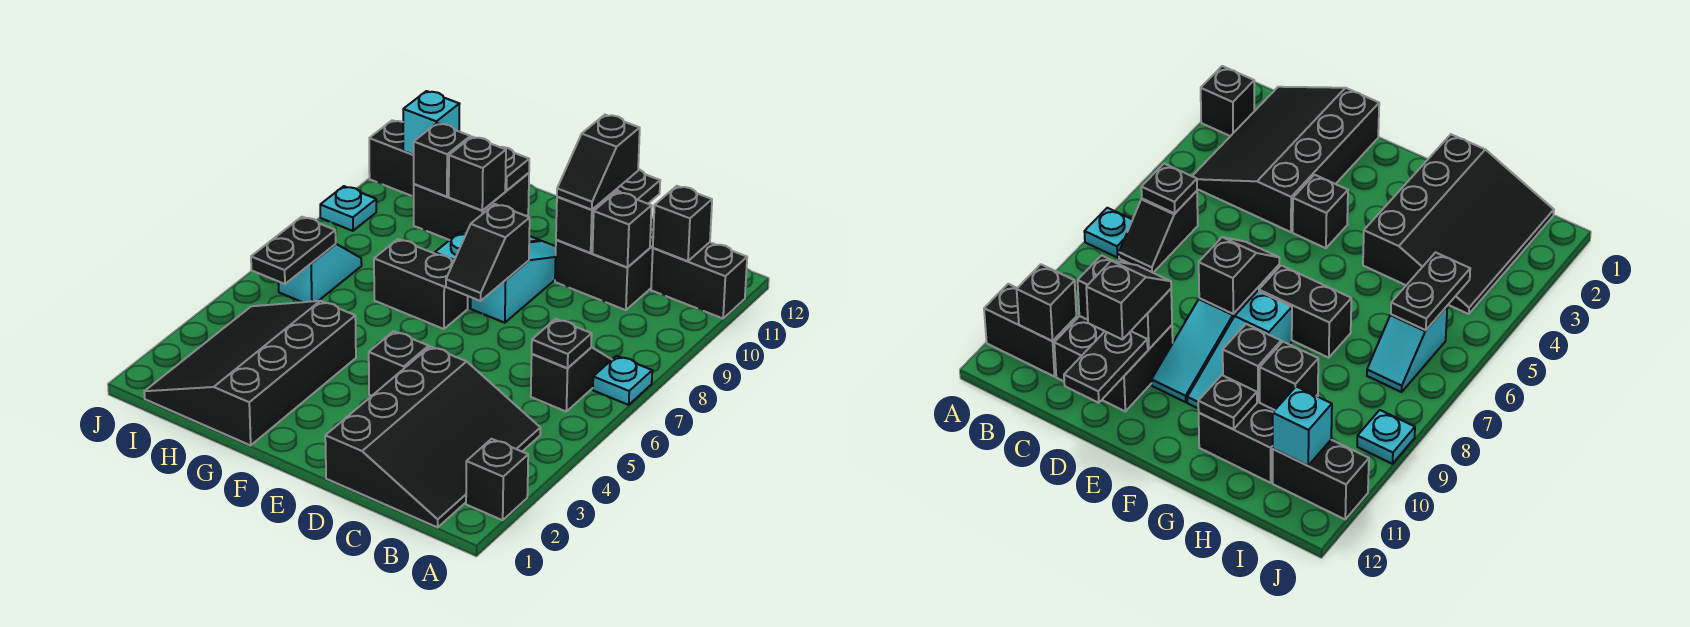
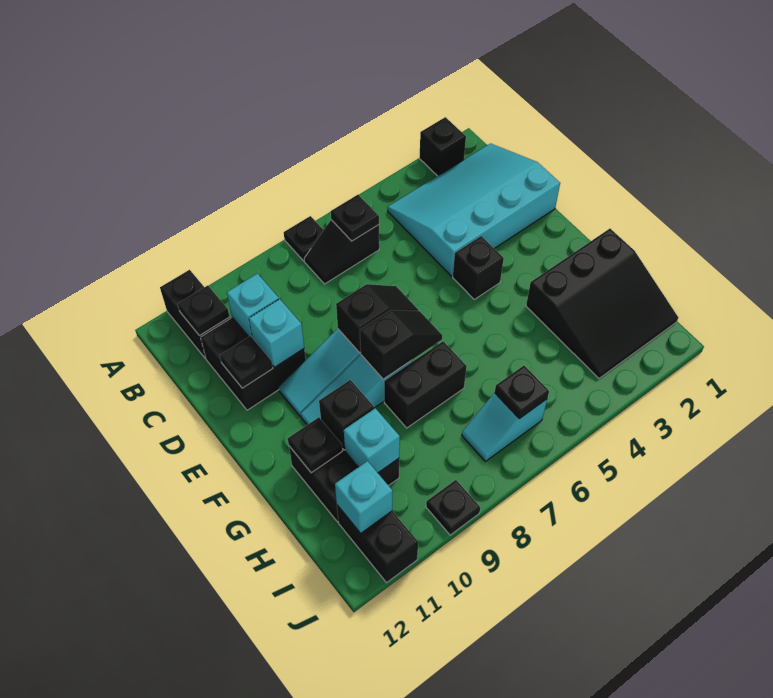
cyan plate A7 level 1 -> black plate A7 level 1
black slope B1:D4 level 1 top D -> cyan slope B1:D4 level 1 top D
black brick B11 level 2 -> black plate B11 level 2
black brick C10 level 2 -> cyan brick C10 level 2
black brick D10 level 2 -> cyan brick D10 level 2
black slope D10:D11 level 3 top 11 -> black slope F7:F8 level 2 top 8
black plate D11:D12 level 2 -> black plate D11 level 2
black brick F7:G7 level 1 -> black brick G7:G8 level 1
black slope G1:I4 level 1 top G -> black slope G1:I3 level 1 top G
black brick H10 level 2 -> cyan brick H10 level 2
black plate I5:I6 level 2 -> black plate I6 level 2
cyan plate J9 level 1 -> black plate J9 level 1

